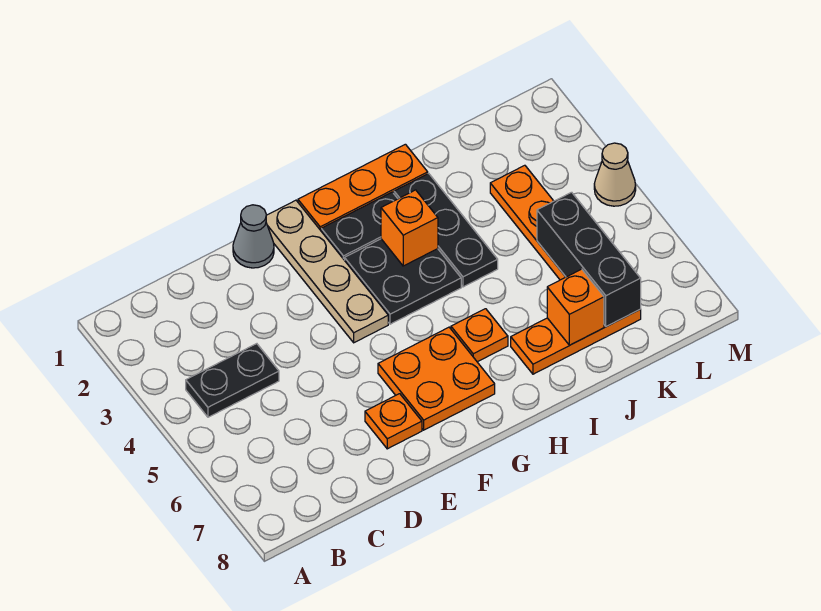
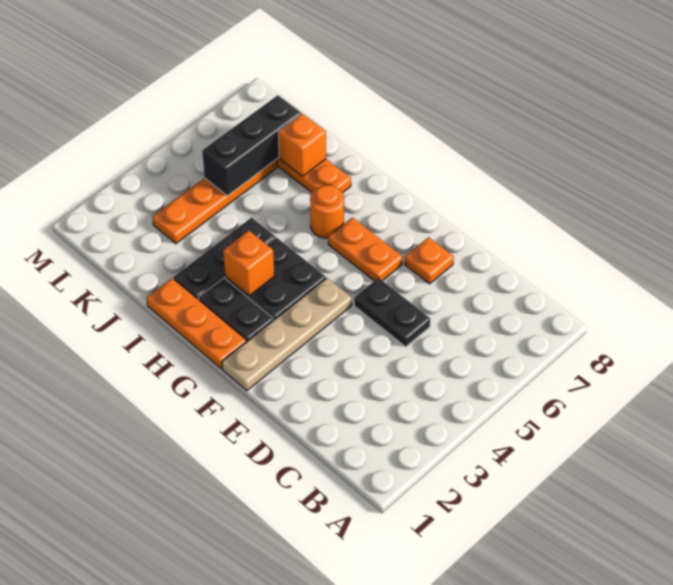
black plate B4:C4 level 1 -> black plate D5:E5 level 1
grey cone E1 level 1 -> none
orange plate F6:G7 level 1 -> orange plate F6:G6 level 1
orange plate H6 level 1 -> orange round brick H6 level 1
tan cone M4 level 1 -> none

